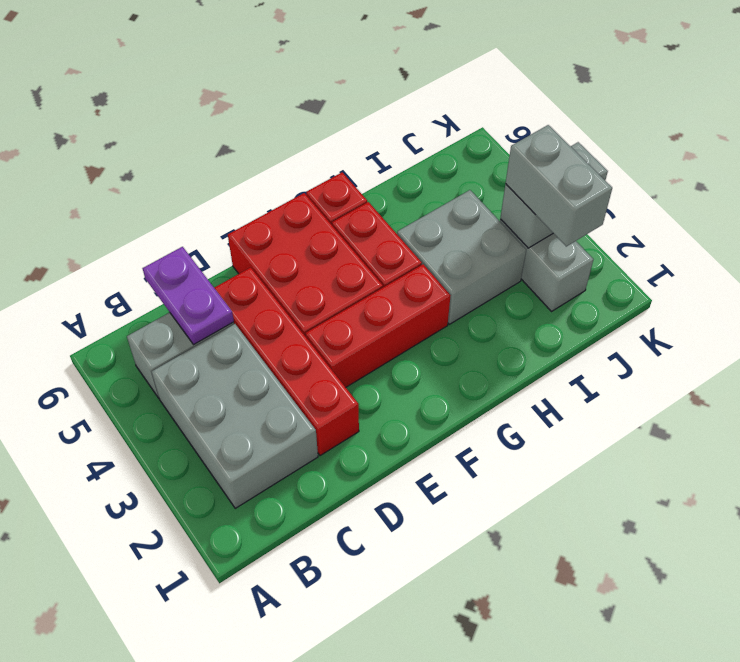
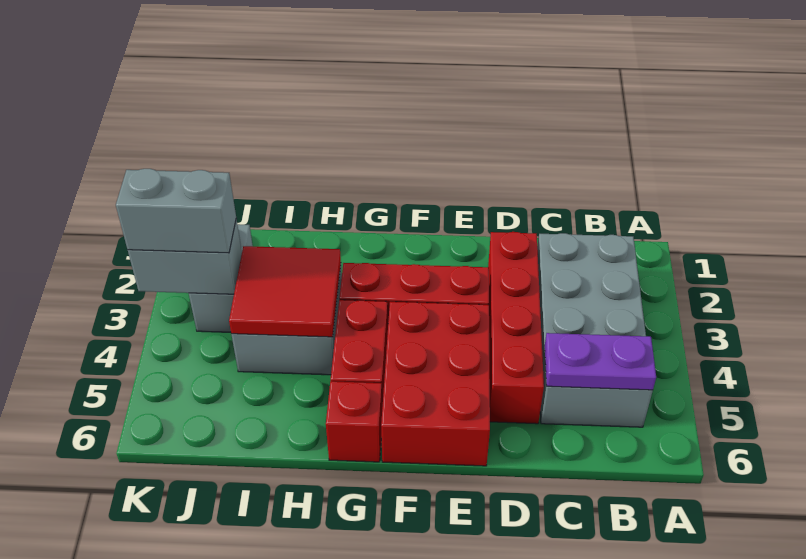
purple plate C5:C6 level 2 -> purple plate B5:C5 level 2
none -> red tile H3:I4 level 2
grey brick J2:J3 level 3 -> grey brick J3:K3 level 3

